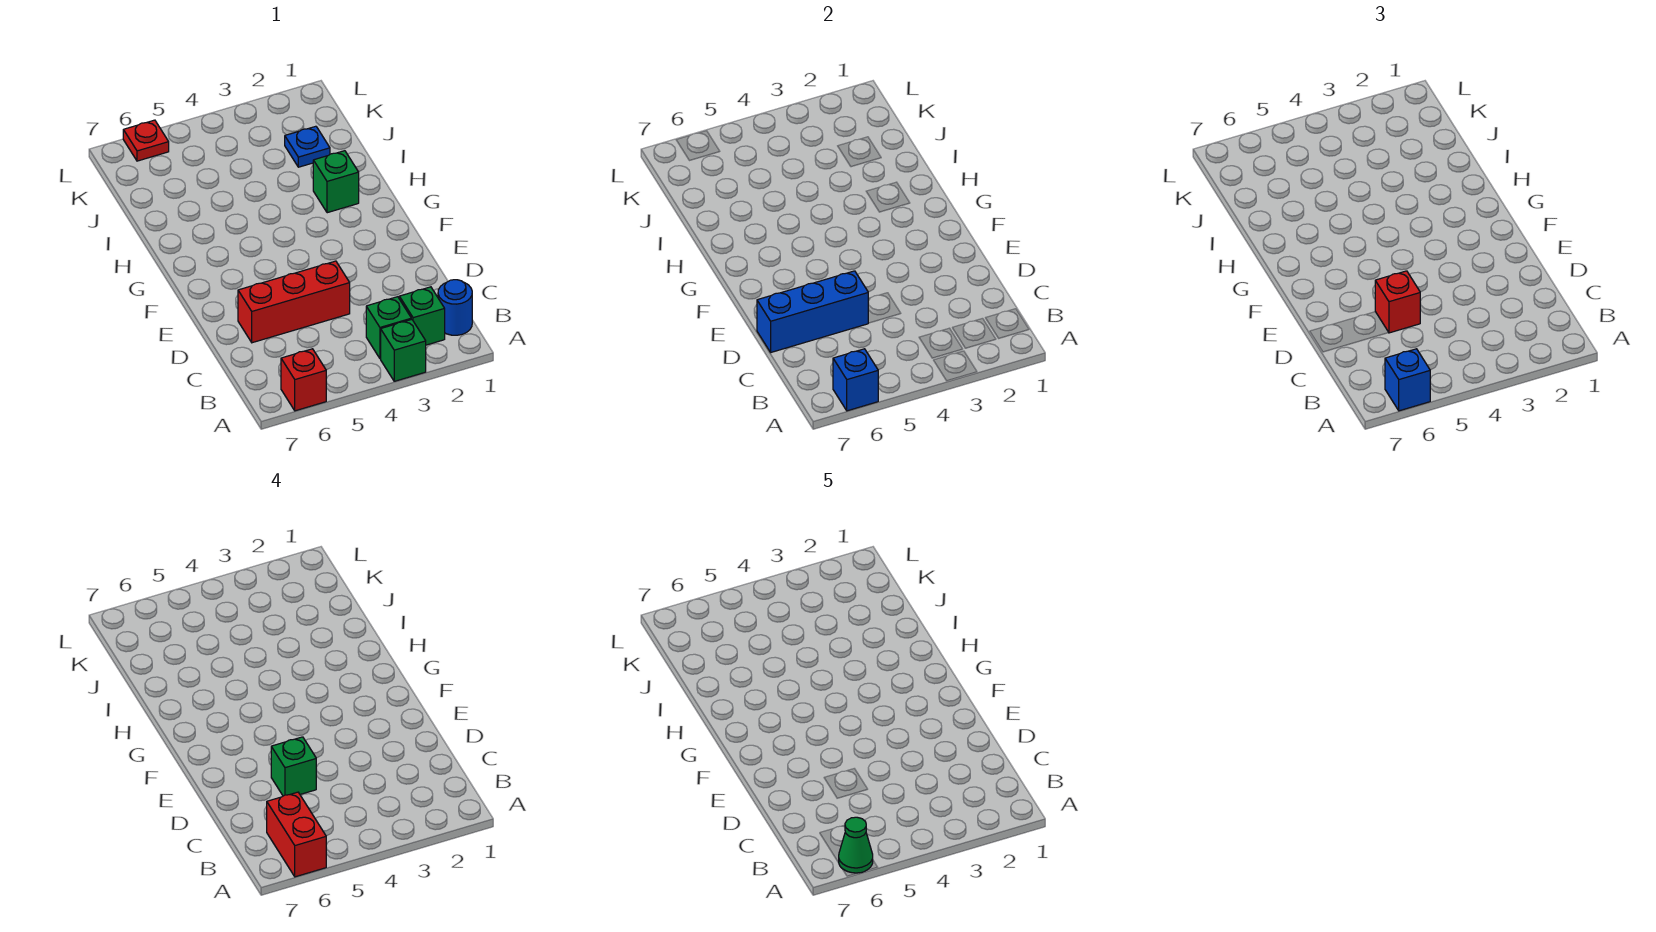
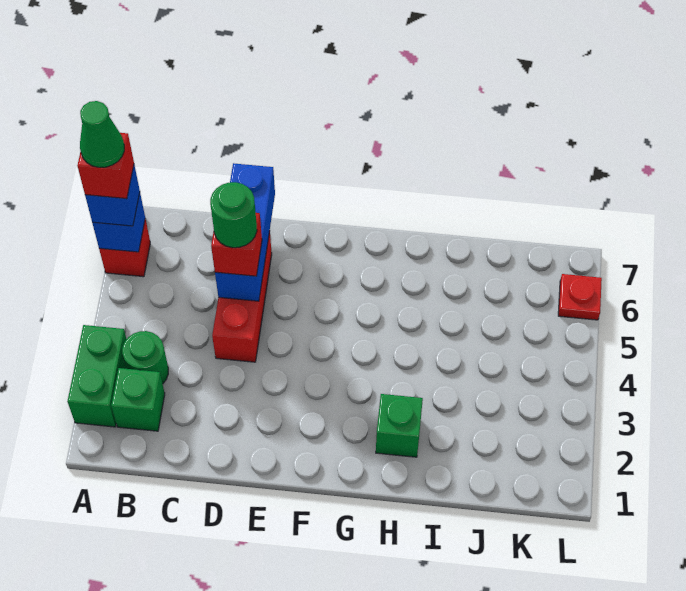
green brick A3 level 1 -> green brick A2:A3 level 1
red brick A6:B6 level 4 -> red brick A6 level 4
blue round brick B1 level 1 -> none
green brick B3 level 1 -> green round brick B3 level 1
green brick D5 level 4 -> green round brick D5 level 4
blue plate J2 level 1 -> none

